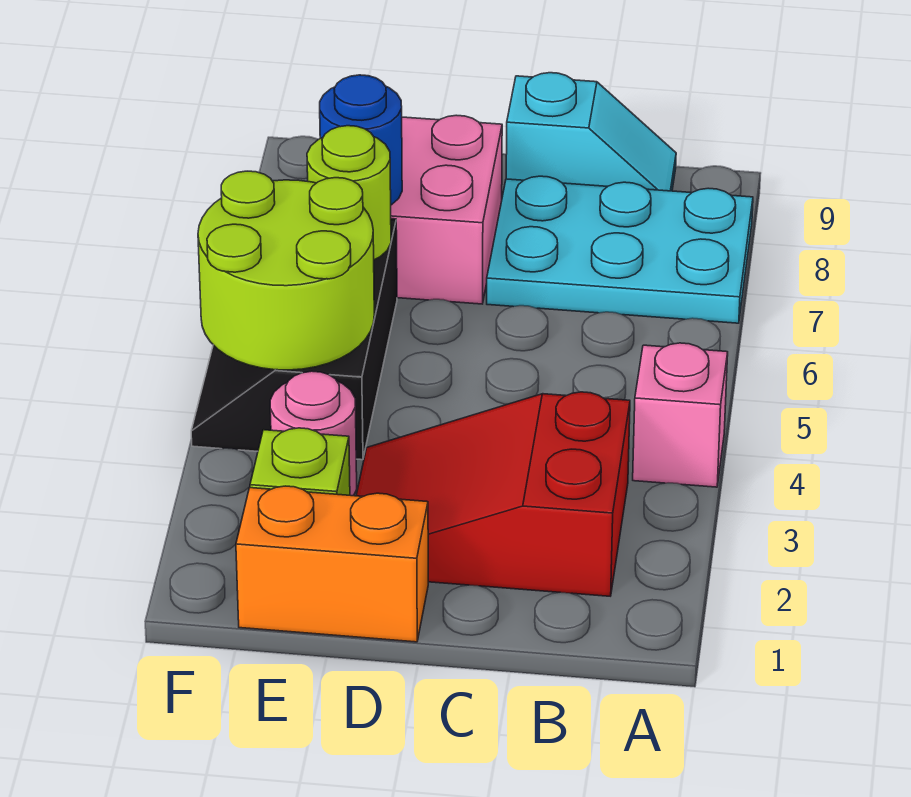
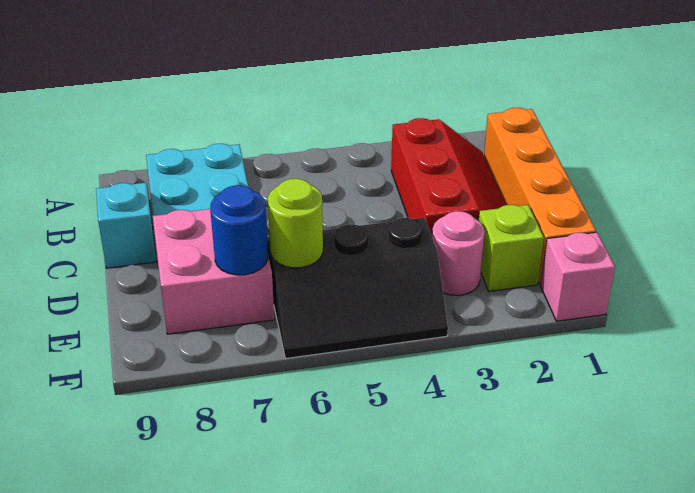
pink brick A4 level 1 -> pink brick F1 level 1
red slope B2:D3 level 1 top B -> red slope B2:D3 level 1 top 3
orange brick D1:E1 level 1 -> orange brick B1:E1 level 1
lime round brick E4:F5 level 2 -> none

